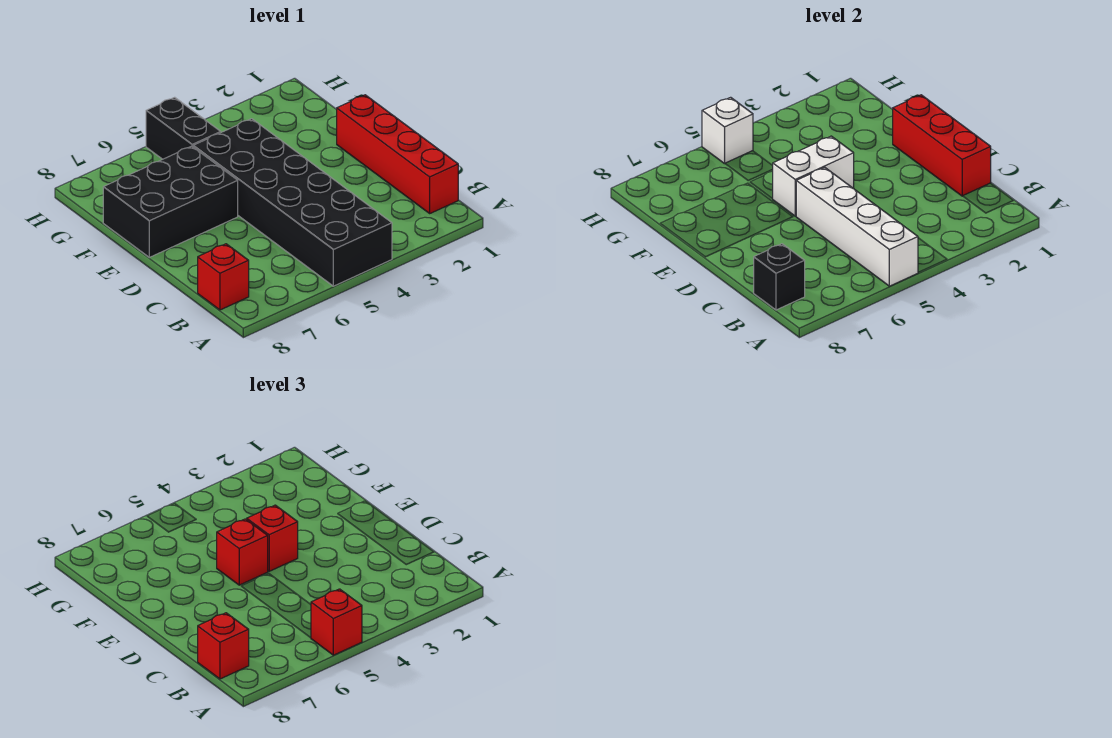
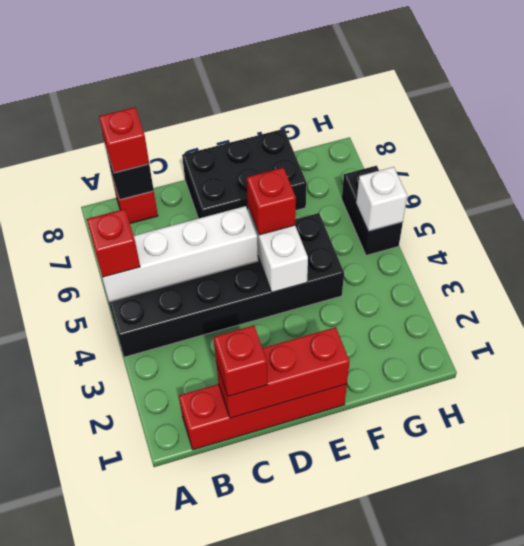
red brick E4 level 3 -> red brick C1 level 3
black brick E6:F8 level 1 -> black brick D7:F8 level 1
black brick G5:H5 level 1 -> black brick H5:H6 level 1

